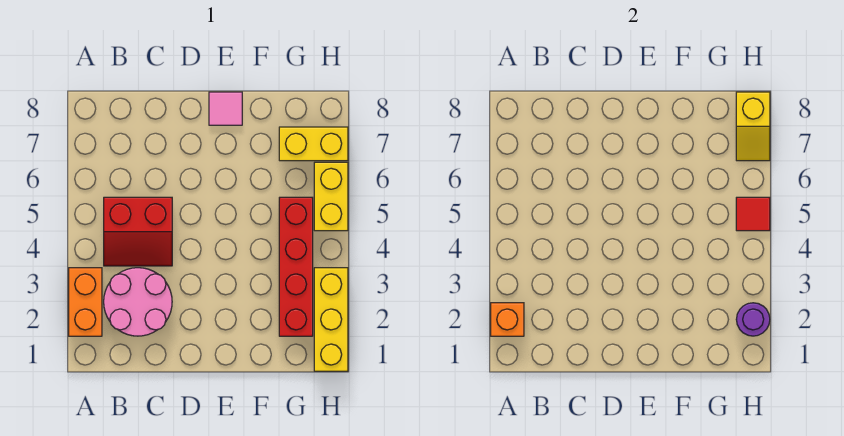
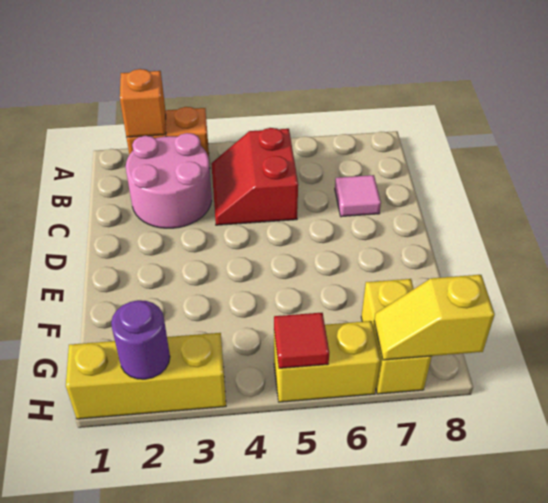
pink tile E8 level 1 -> pink tile C7 level 1
red brick G2:G5 level 1 -> none

